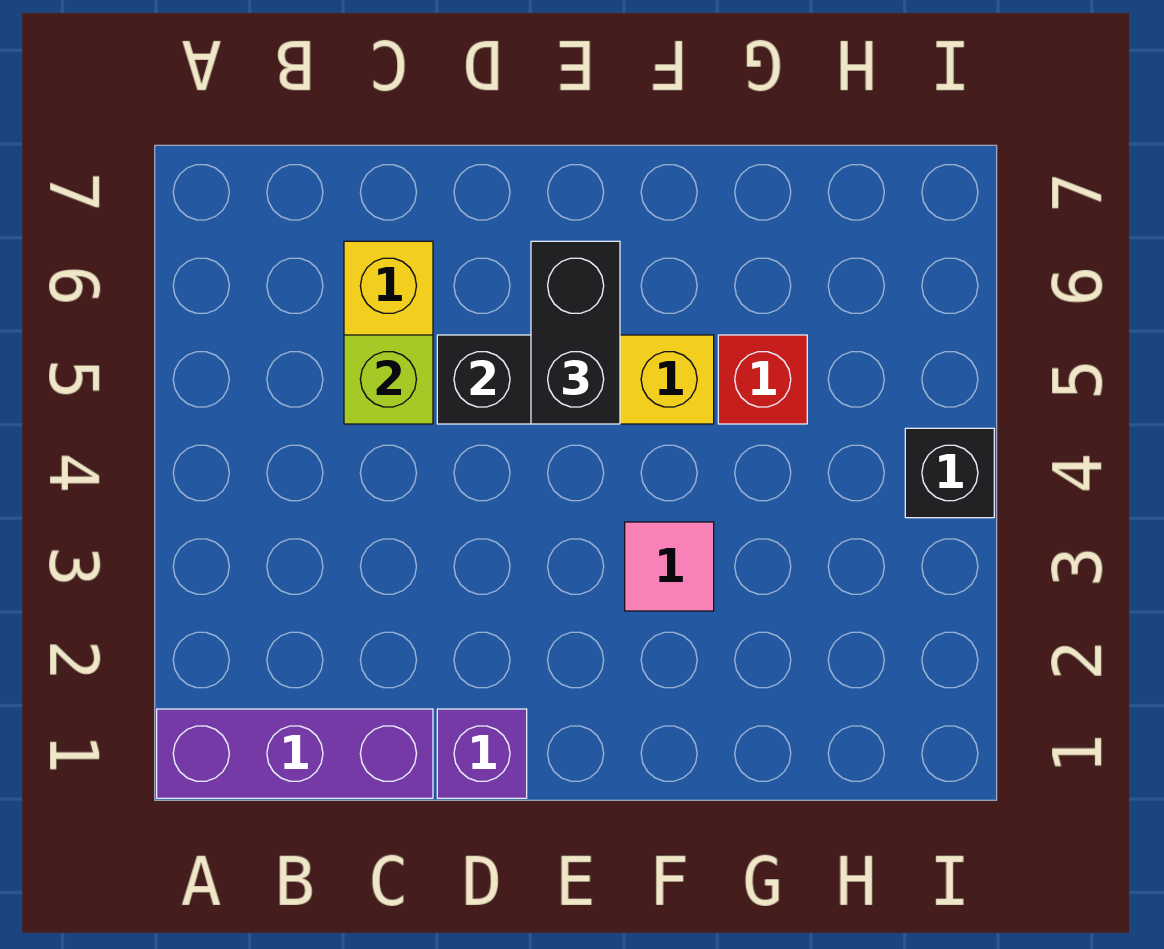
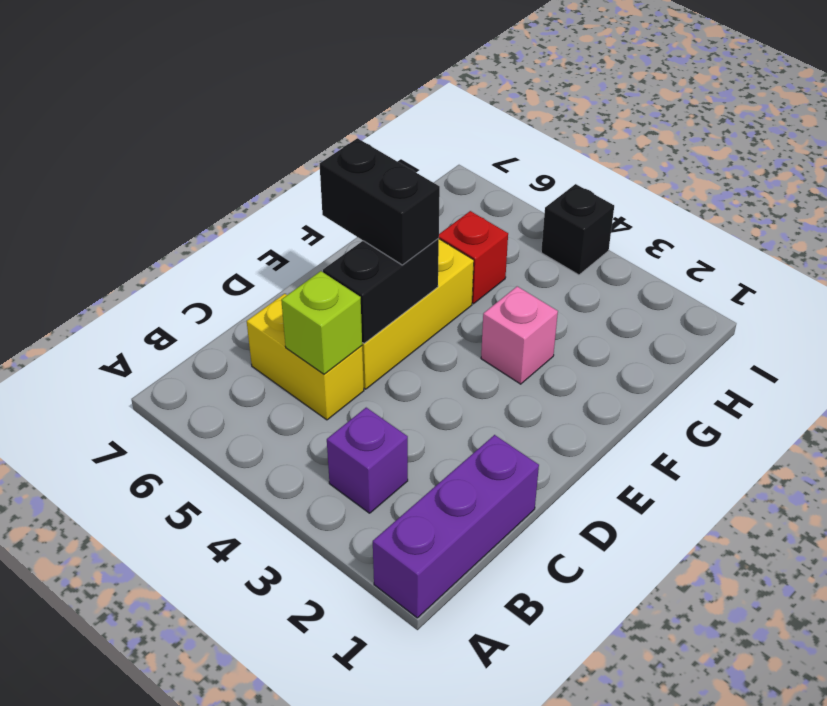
purple brick D1 level 1 -> purple brick B3 level 1
pink tile F3 level 1 -> pink brick F3 level 1

